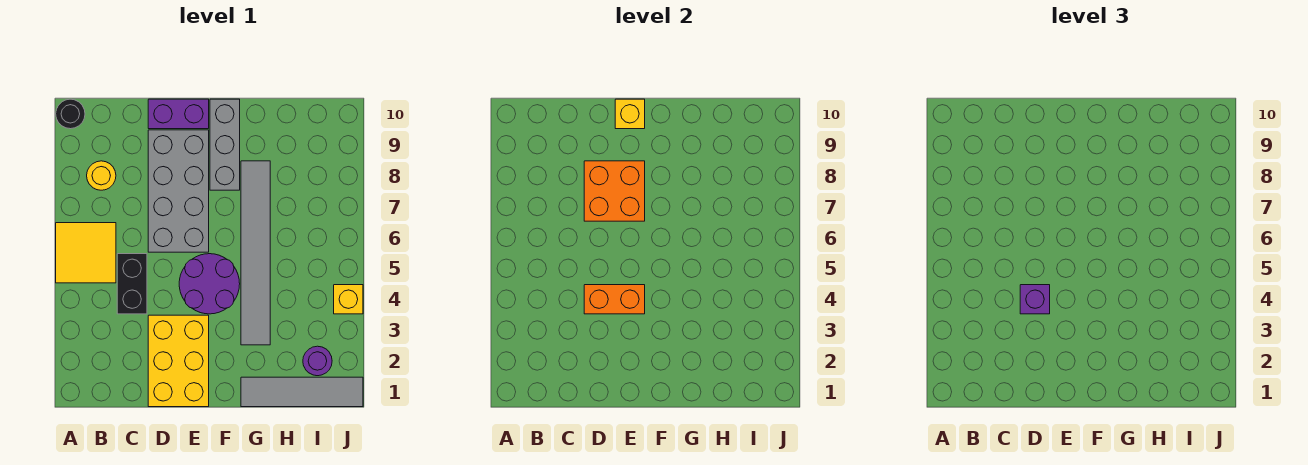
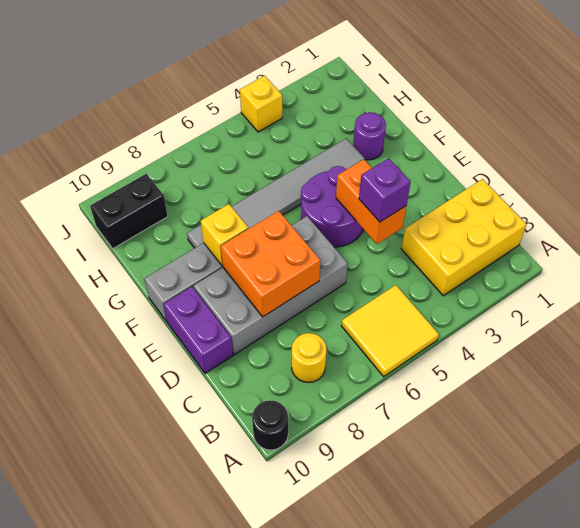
black brick C4:C5 level 1 -> black brick I9:I10 level 1
yellow brick D1:E3 level 1 -> yellow brick B1:C3 level 1
yellow brick E10 level 2 -> yellow brick F8 level 2
grey tile G1:J1 level 1 -> none
purple round brick I2 level 1 -> purple round brick G2 level 1

